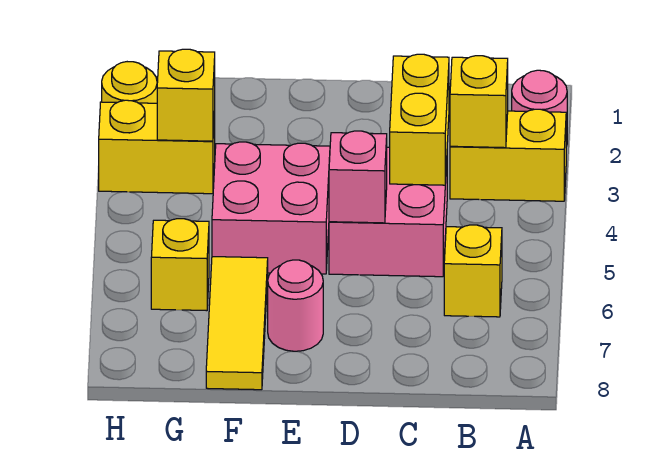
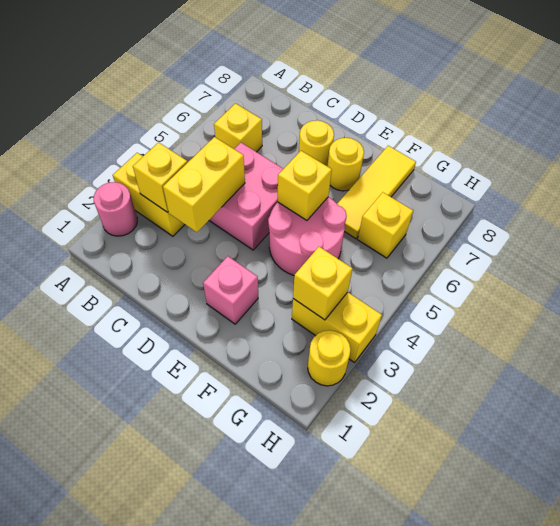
pink brick D5 level 2 -> pink brick E2 level 1
none -> yellow round brick D7 level 1
pink brick E4:F5 level 1 -> pink round brick E4:F5 level 1
none -> yellow brick E5 level 2
pink round brick E7 level 1 -> yellow round brick E7 level 1

